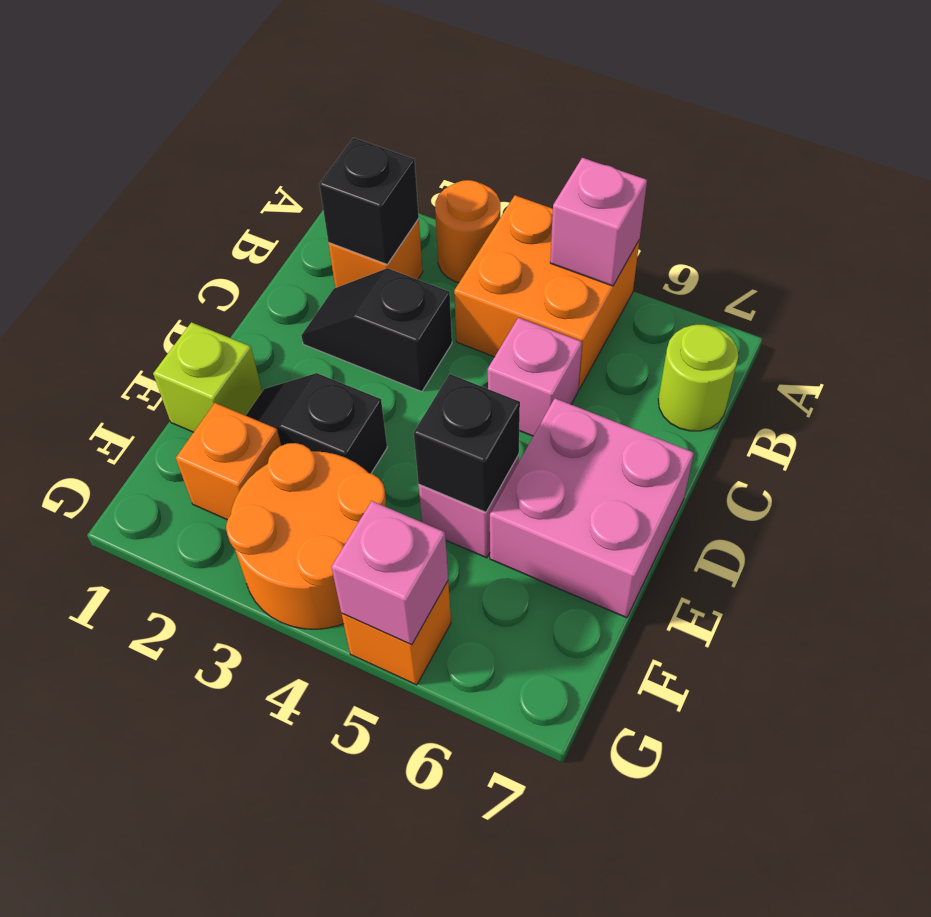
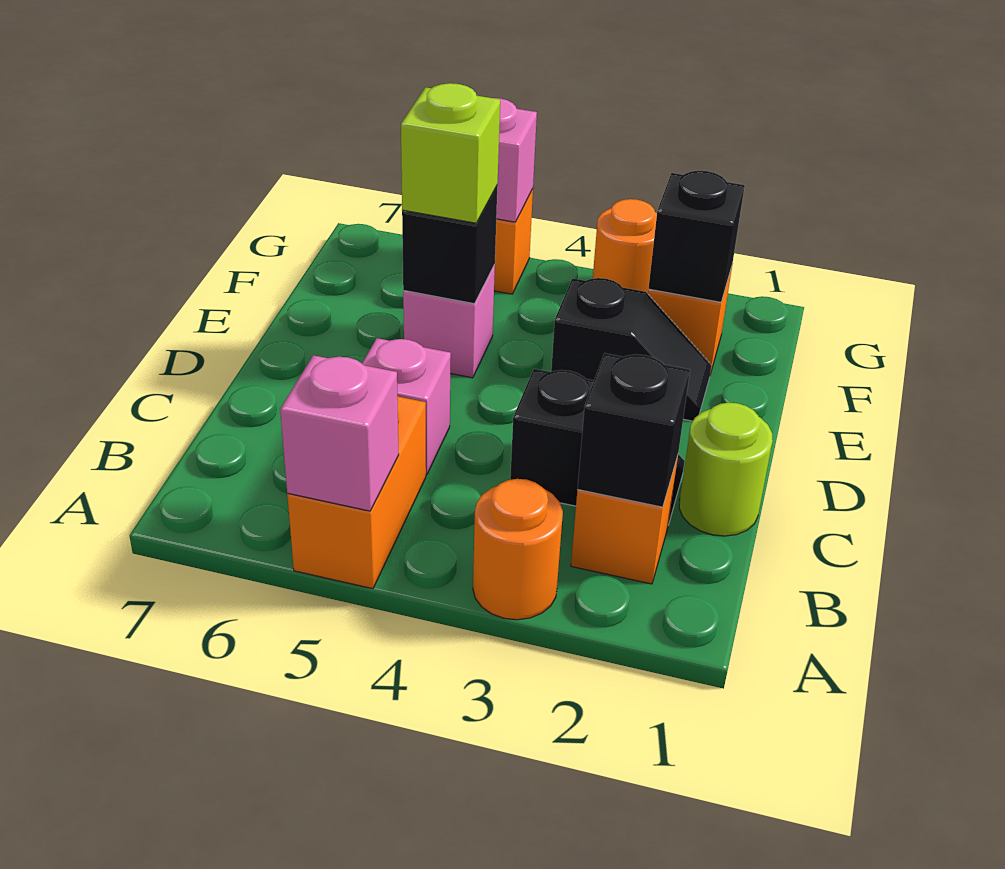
orange brick A4:B5 level 1 -> orange brick A5:B5 level 1
lime round brick B7 level 1 -> lime round brick C1 level 1
pink brick D6:E7 level 1 -> none
lime brick E1 level 1 -> lime brick E5 level 3
none -> black brick F2 level 2
orange round brick F3:G4 level 1 -> orange round brick G3 level 1

